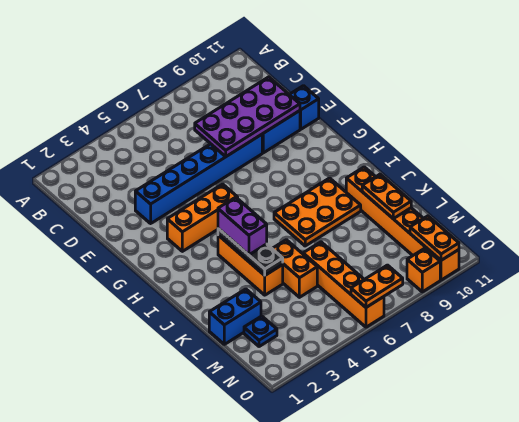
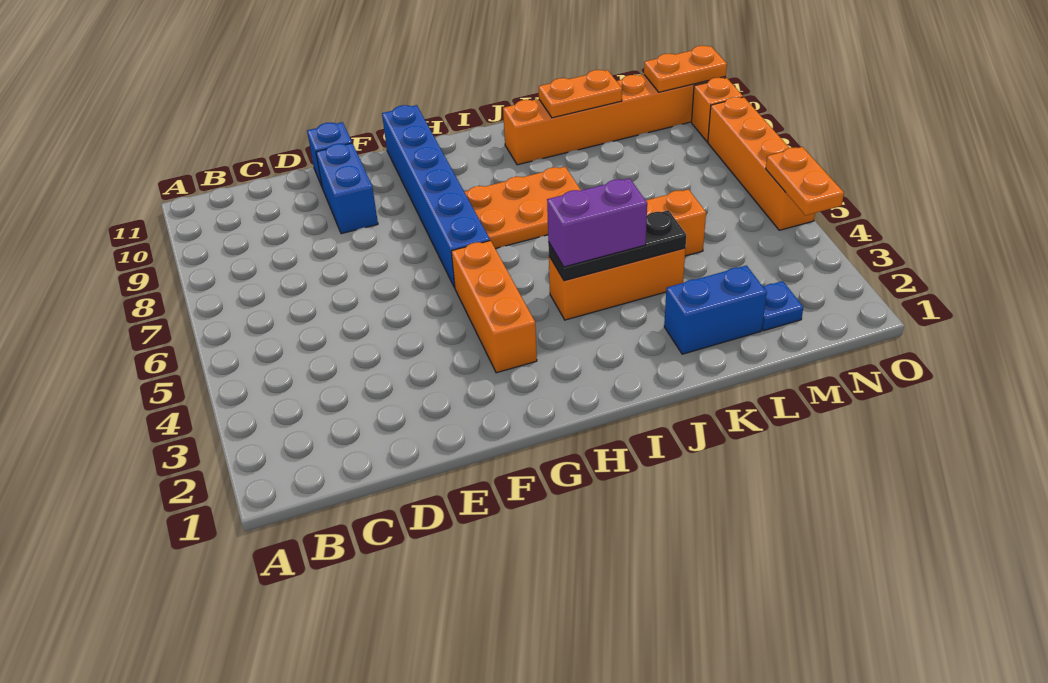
purple plate D7:E10 level 2 -> none
blue brick E3:E8 level 1 -> blue brick G6:G11 level 1
orange plate I7:J9 level 1 -> orange plate H7:J8 level 1
blue brick L1:L2 level 1 -> blue brick K2:L2 level 1
orange brick L6:O6 level 1 -> orange brick O5:O8 level 1
orange plate O6:O7 level 2 -> orange plate O4:O5 level 2

